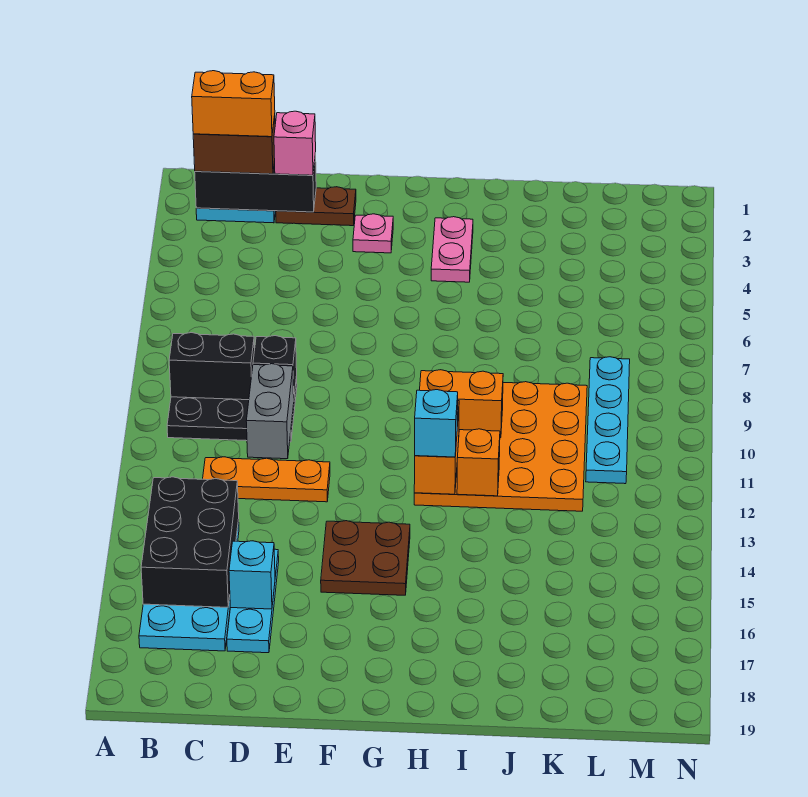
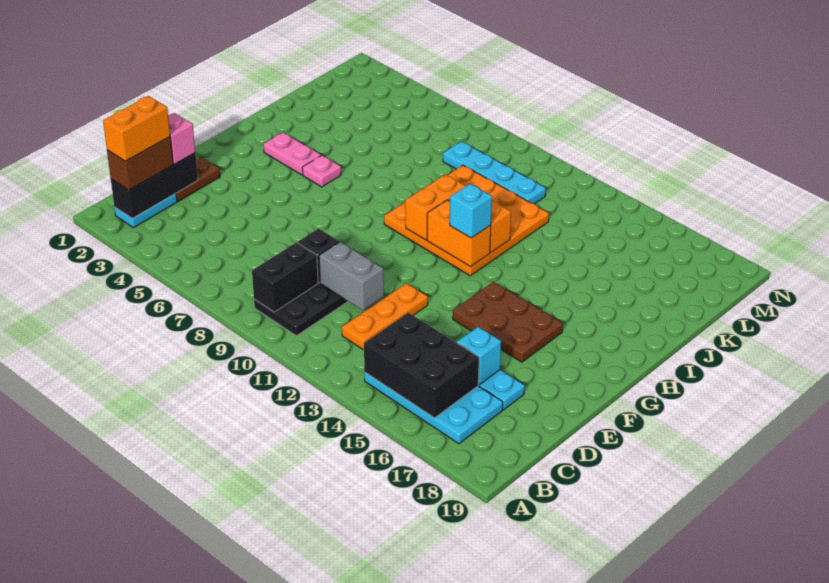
pink plate F3 level 1 -> pink plate H5 level 1
brown plate F14:G15 level 1 -> brown plate F14:G16 level 1

